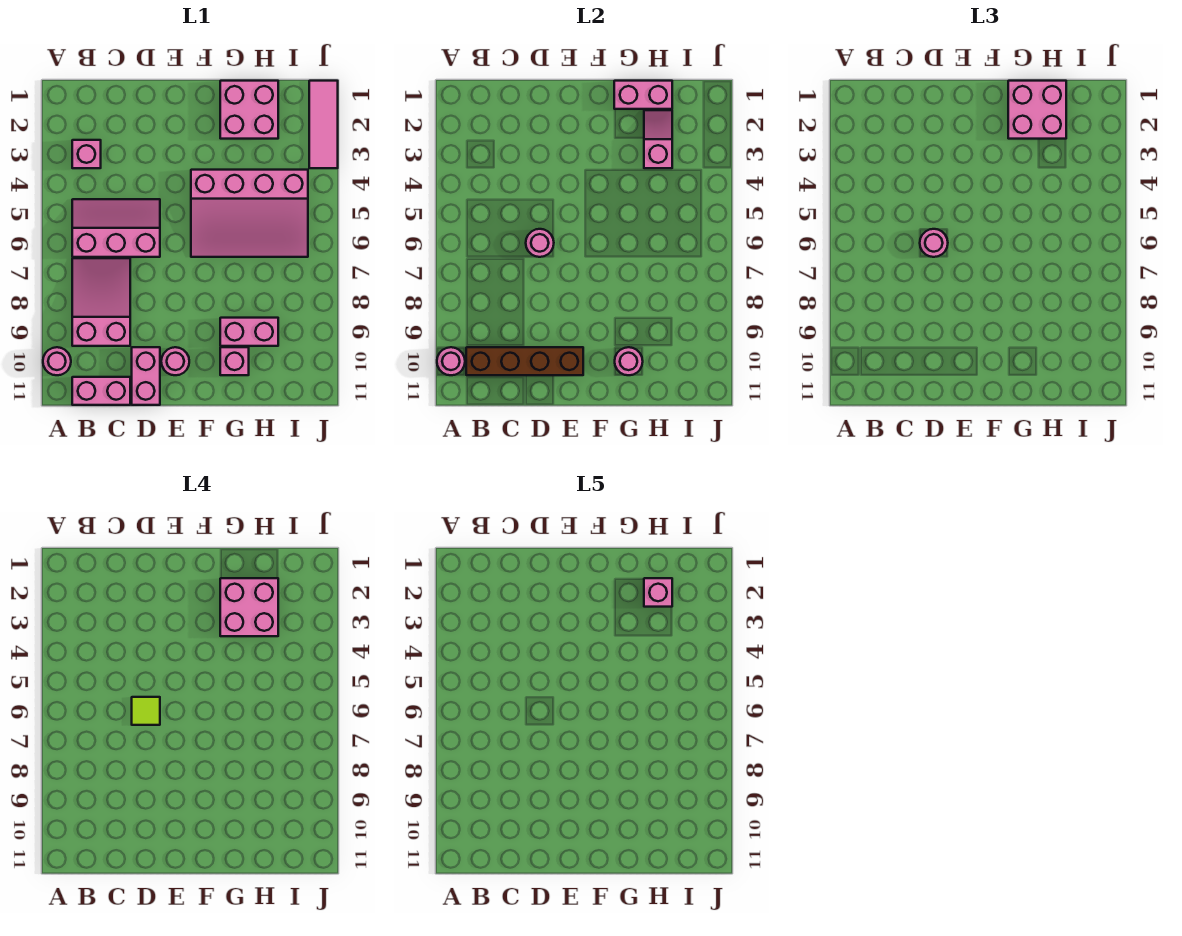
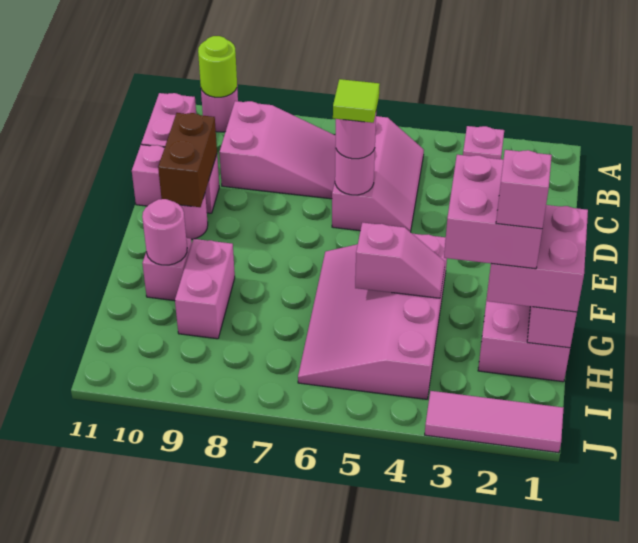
pink round brick A10 level 2 -> lime round brick A10 level 2
brown brick B10:E10 level 2 -> brown brick D10:E10 level 2
pink slope H2:H3 level 2 top 3 -> pink slope G4:G5 level 2 top 5

